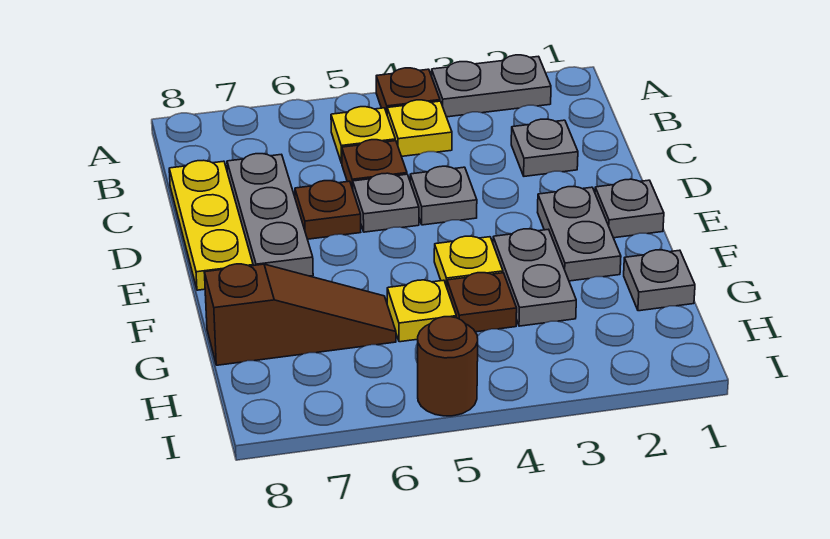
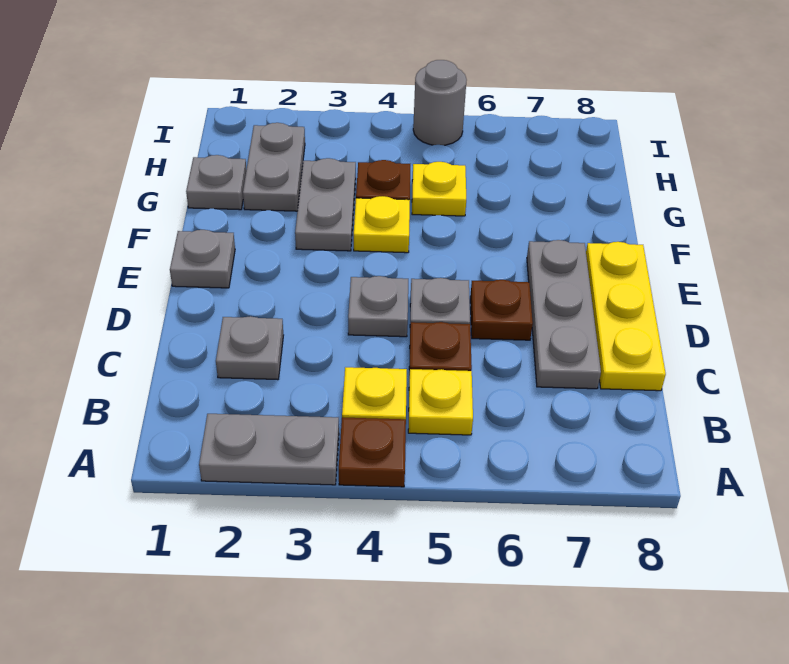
grey plate E2:F2 level 1 -> grey plate G2:H2 level 1
brown slope G6:G8 level 1 top 8 -> none
brown round brick I5 level 1 -> grey round brick I5 level 1

